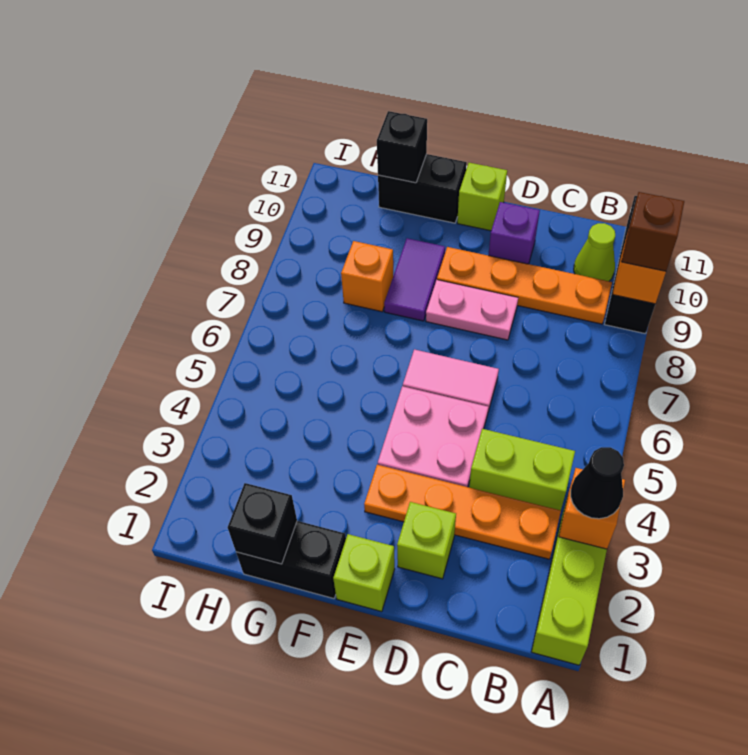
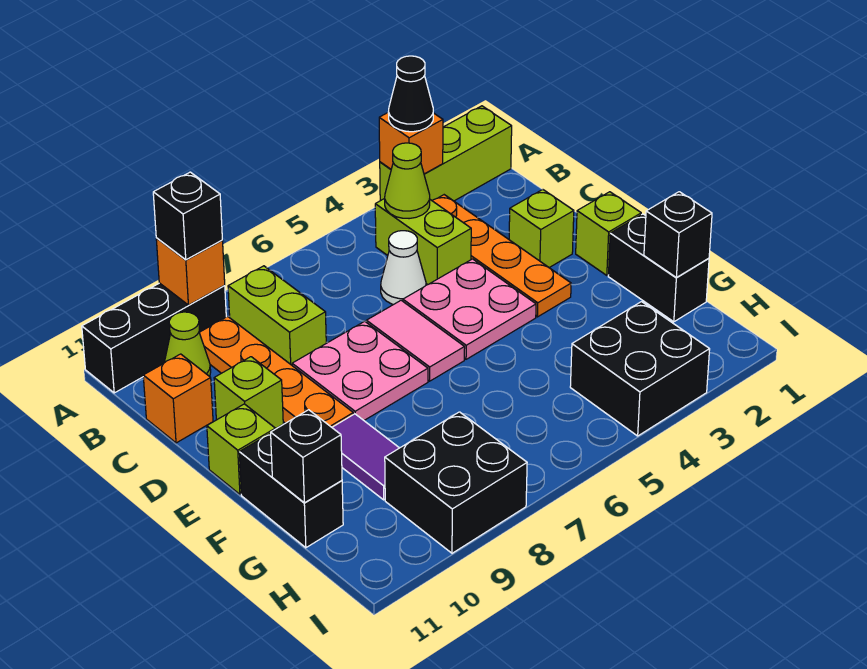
brown brick A9 level 3 -> black brick A9 level 3
none -> lime cone B4 level 2
none -> lime brick B8:C8 level 1
none -> white cone C5 level 1
pink plate D8:E8 level 1 -> pink plate D7:E8 level 1
purple brick D10 level 1 -> lime brick D10 level 1
purple tile F8:F9 level 1 -> purple tile F9:G9 level 1
orange brick G8 level 1 -> orange brick C11 level 1
none -> black brick H3:I4 level 1
none -> black brick H8:I9 level 1

